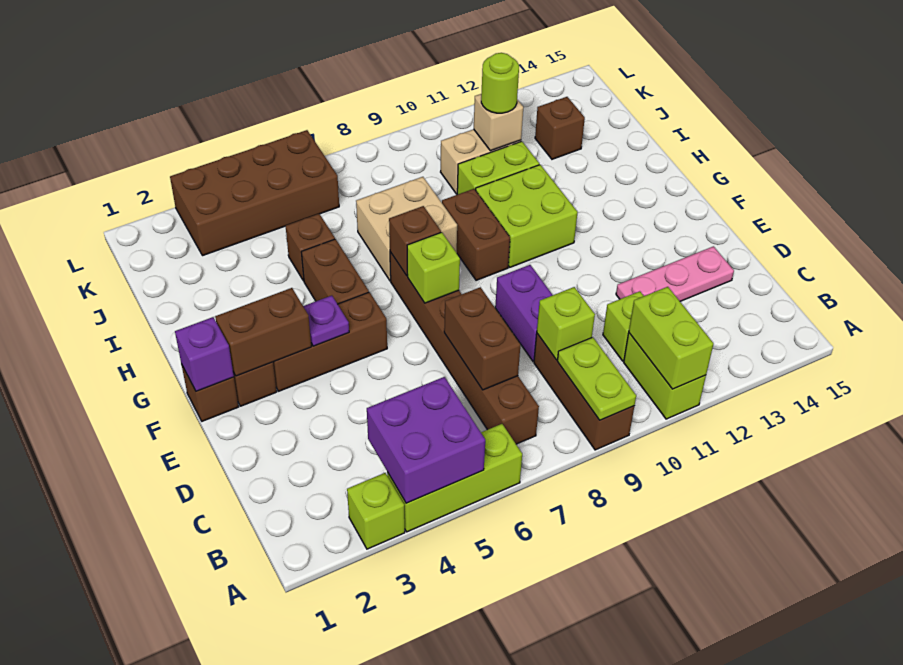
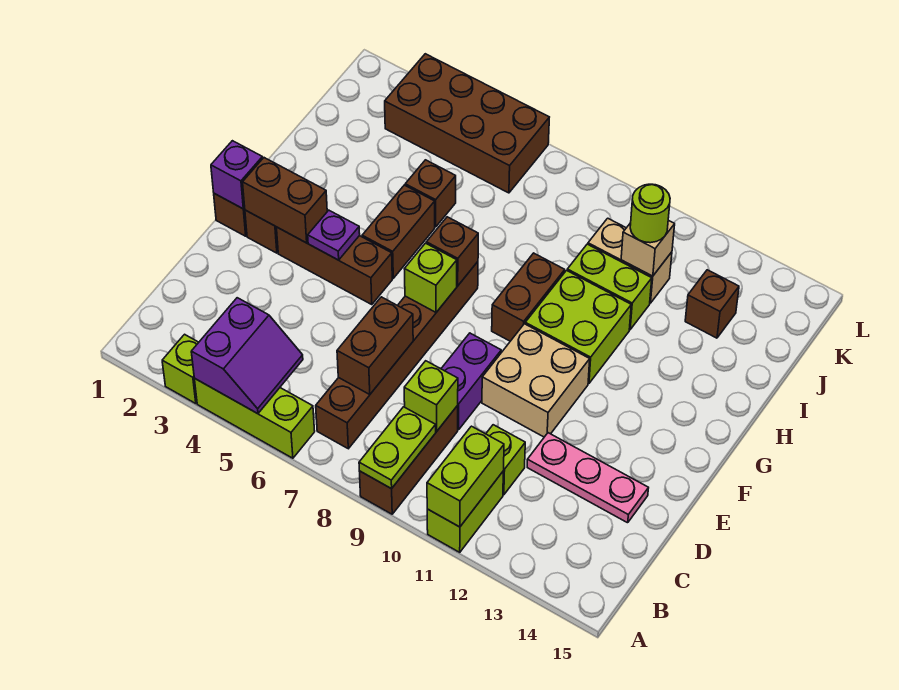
purple brick A4:B5 level 2 -> purple slope A4:B5 level 2 top 4
tan brick H7:I8 level 1 -> tan brick E10:F11 level 1

